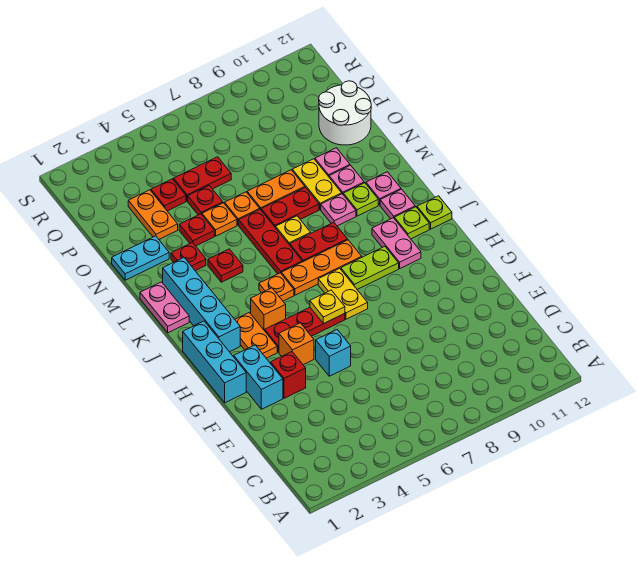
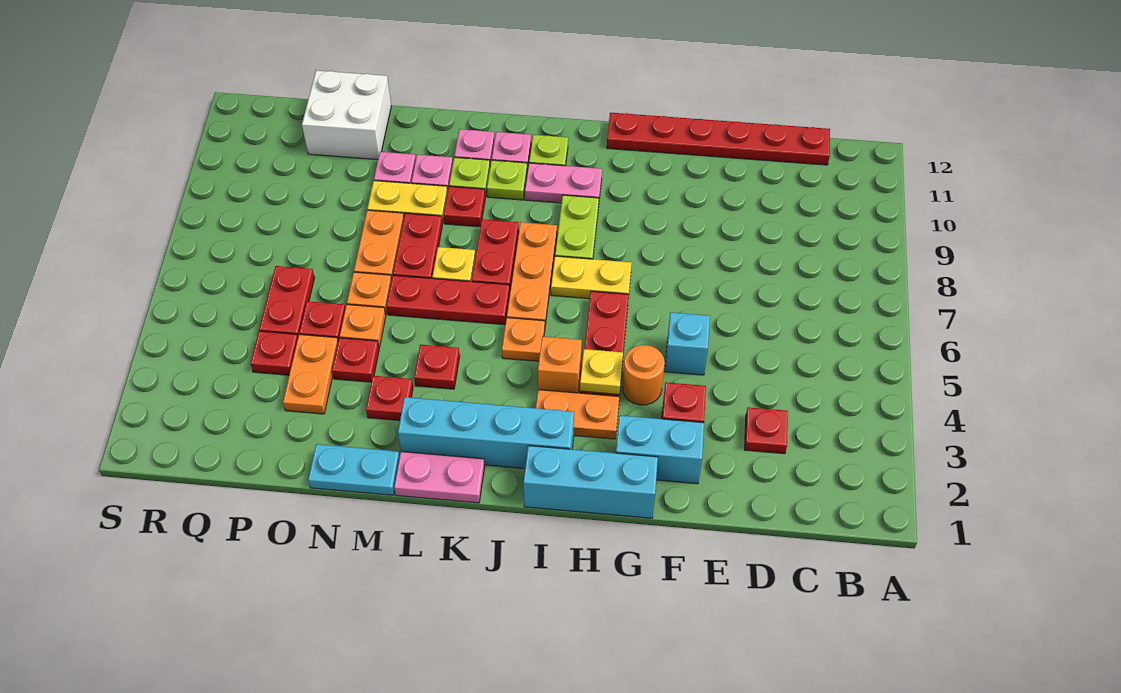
none -> red plate C12:H12 level 1
none -> red plate D3 level 1
orange brick G4 level 1 -> orange round brick G4 level 1
yellow plate H6 level 2 -> yellow plate H4 level 2
lime plate J12 level 1 -> lime plate K10 level 1
pink plate L9 level 1 -> red plate L9 level 1
cyan plate N1:N2 level 1 -> cyan plate M1:N1 level 1
orange plate O3:P3 level 1 -> orange plate O3:O4 level 1
white round brick O11:P12 level 1 -> white brick O11:P12 level 1

